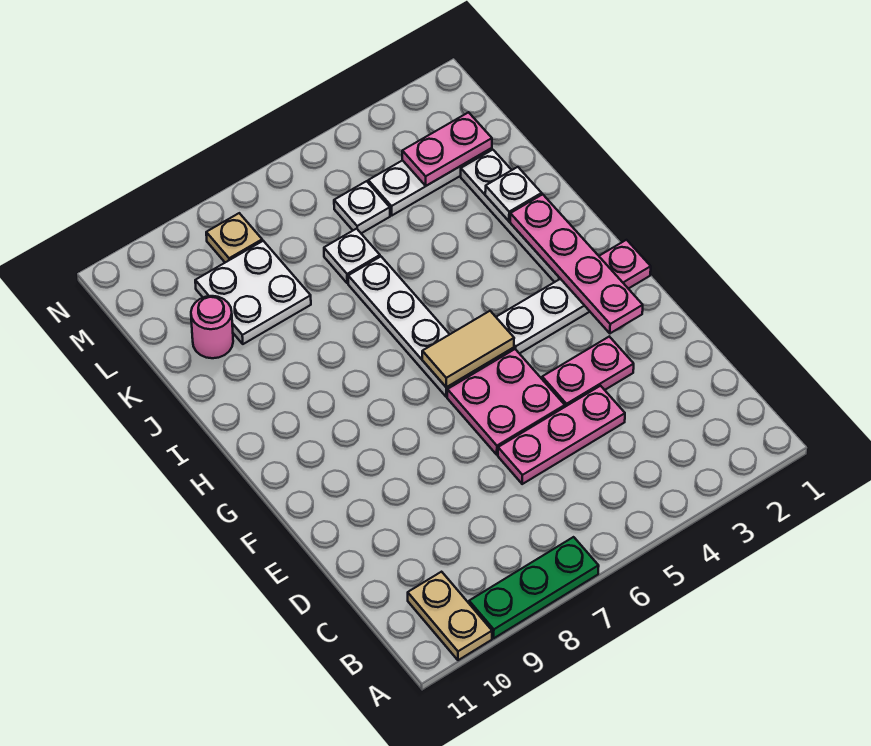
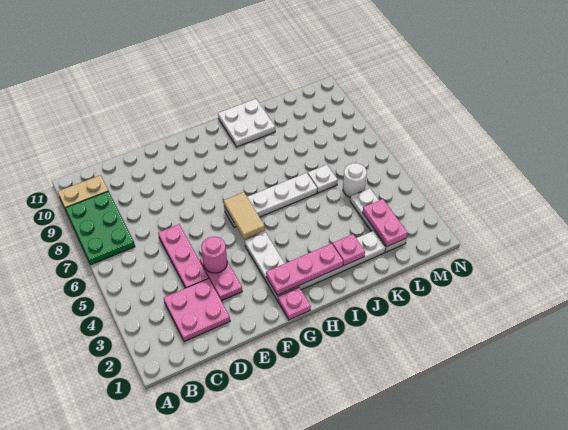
green plate A7:A9 level 1 -> green plate A7:B9 level 1
pink plate E5:F6 level 1 -> pink plate C2:D3 level 1
pink plate F2:I2 level 2 -> pink plate G2:I2 level 2
white plate J2 level 2 -> pink plate J2 level 2
white plate K8:L9 level 1 -> white plate I10:J11 level 1
pink round brick K10 level 1 -> pink round brick E4 level 2
white plate L5 level 1 -> white round brick L5 level 1
tan plate M8 level 1 -> none

